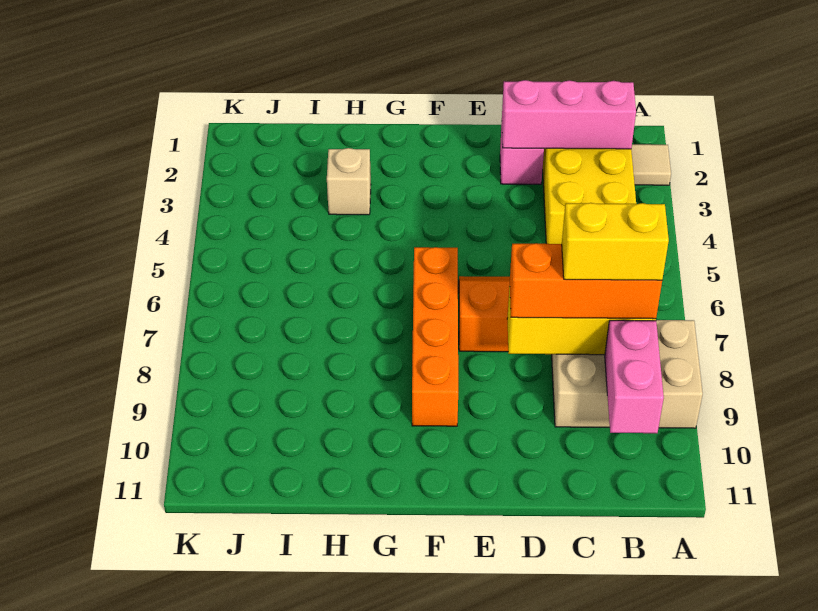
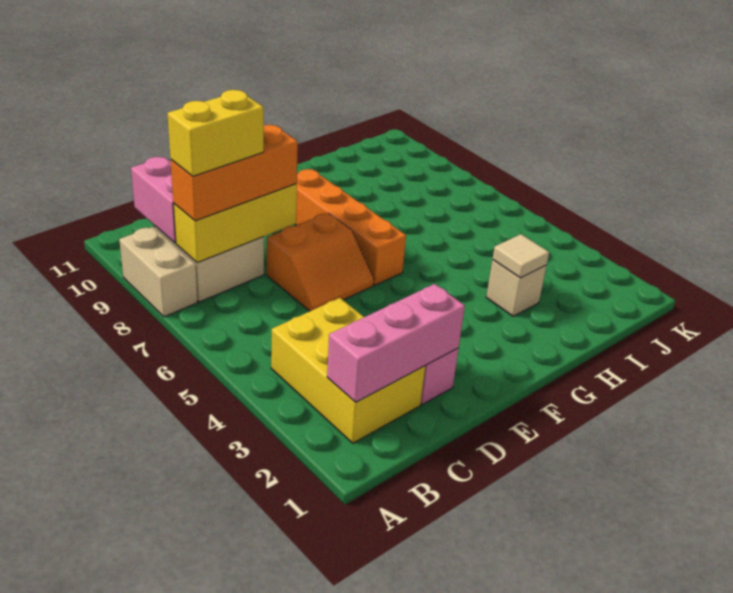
tan tile A2 level 1 -> tan tile H3 level 2

